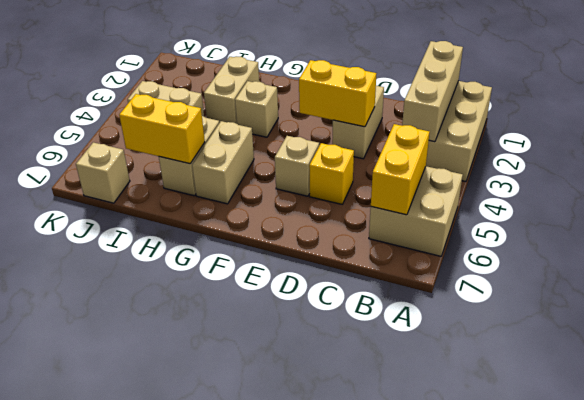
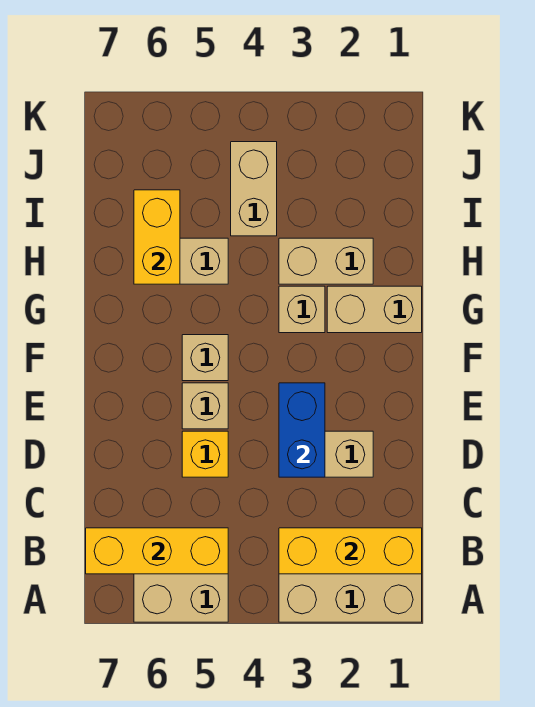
tan brick B1:B3 level 2 -> yellow brick B1:B3 level 2
yellow brick B5:B6 level 2 -> yellow brick B5:B7 level 2
yellow brick D3:E3 level 2 -> blue brick D3:E3 level 2
tan brick G5:G6 level 1 -> tan brick G1:G2 level 1
tan brick J7 level 1 -> tan brick F5 level 1

